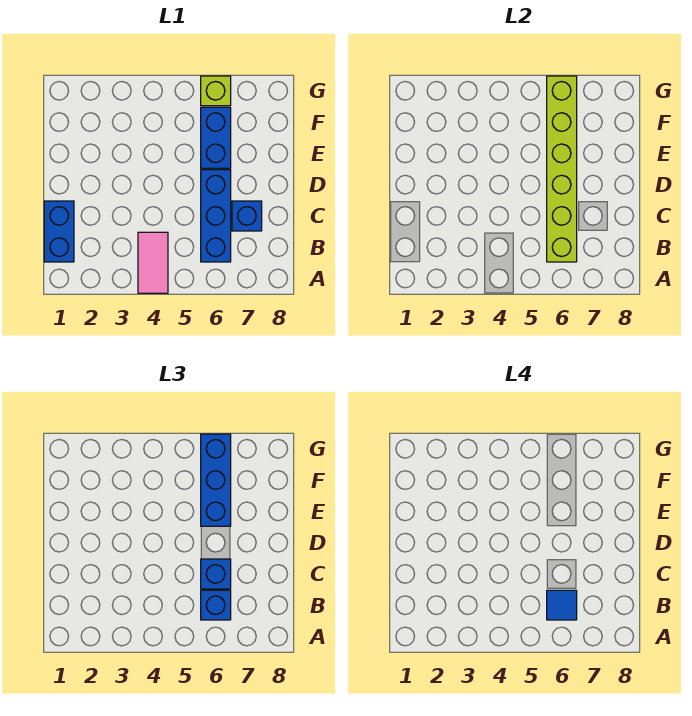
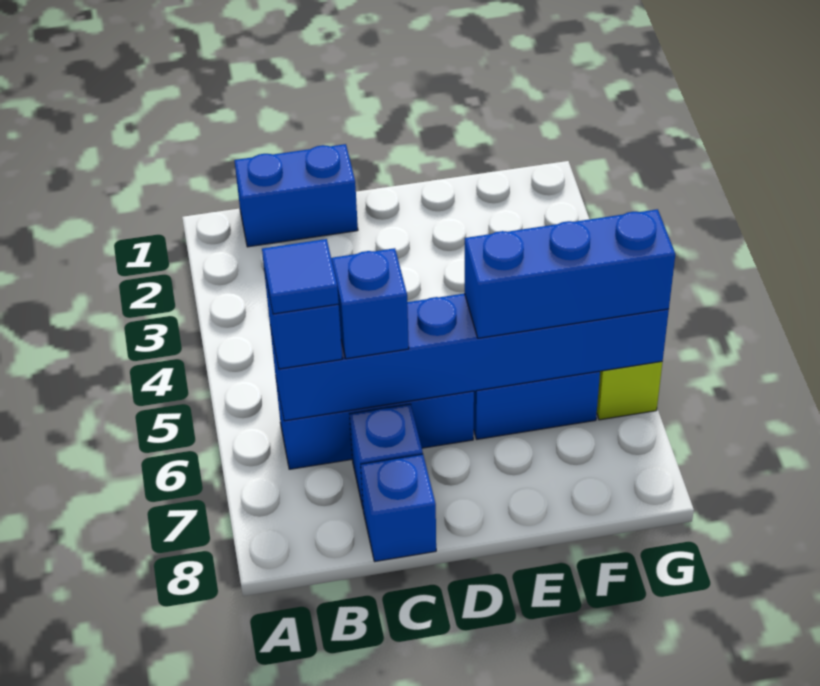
pink tile A4:B4 level 1 -> none
lime brick B6:G6 level 2 -> blue brick B6:G6 level 2
none -> blue brick C8 level 1

